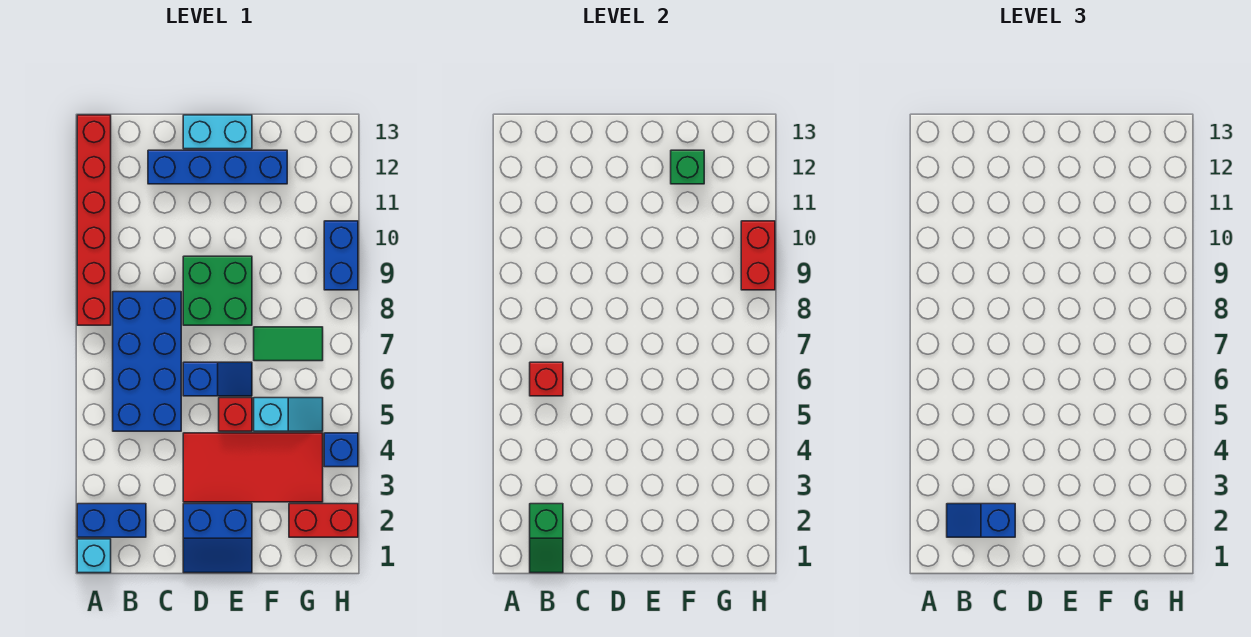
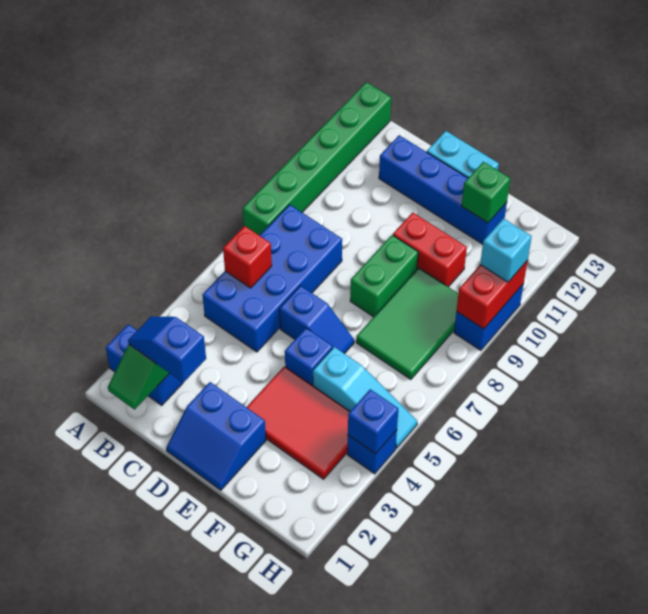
cyan brick A1 level 1 -> cyan brick H10 level 3
red brick A8:A13 level 1 -> green brick A8:A13 level 1
red tile D3:G4 level 1 -> red tile E3:G4 level 1
green brick D8:E9 level 1 -> green brick E8:E9 level 1
red brick E5 level 1 -> blue brick E5 level 1
cyan slope F5:G5 level 1 top F -> cyan slope F5:H5 level 1 top F
green tile F7:G7 level 1 -> green tile F7:G9 level 1
red brick G2:H2 level 1 -> red brick E10:F10 level 1
none -> blue brick H4 level 2

